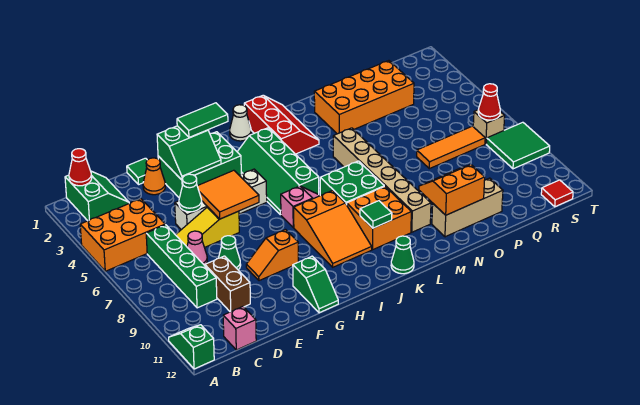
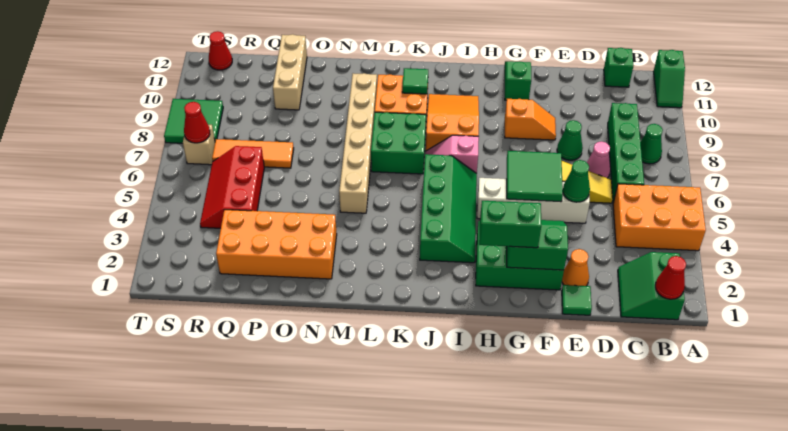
pink brick C12 level 1 -> green brick C12 level 1
brown brick D9:D10 level 1 -> none
orange tile F5:G6 level 2 -> green tile F5:G6 level 2
green tile G2:H2 level 3 -> green brick G2:H2 level 3
white cone J1 level 1 -> none
red slope K1:L3 level 1 top K -> red slope Q4:R6 level 1 top Q
green cone K12 level 1 -> green cone B8 level 1
orange slope N10:O11 level 2 top 11 -> none
tan brick N11:P11 level 1 -> tan brick P10:P12 level 1
red tile S12 level 1 -> red cone S12 level 1

